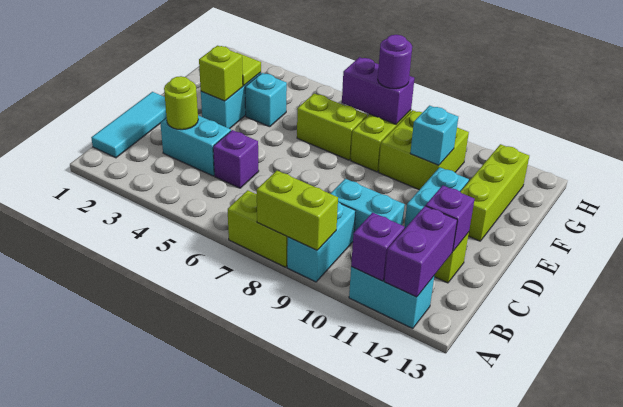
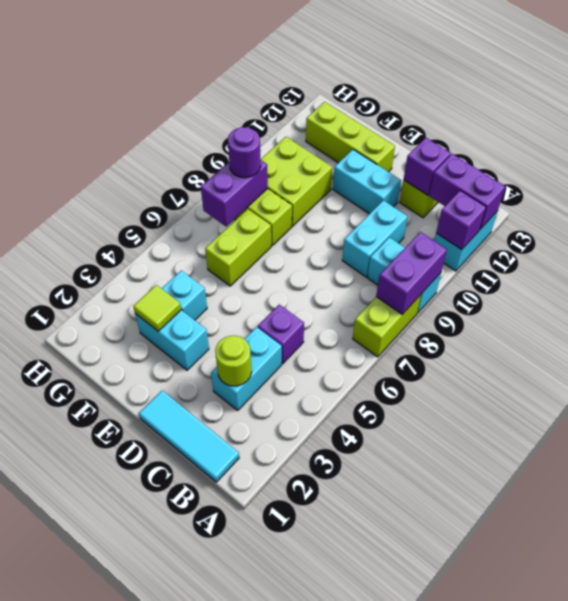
lime brick A8:A9 level 2 -> purple brick A8:A9 level 2
lime brick E3 level 2 -> none
cyan brick F10 level 2 -> none

